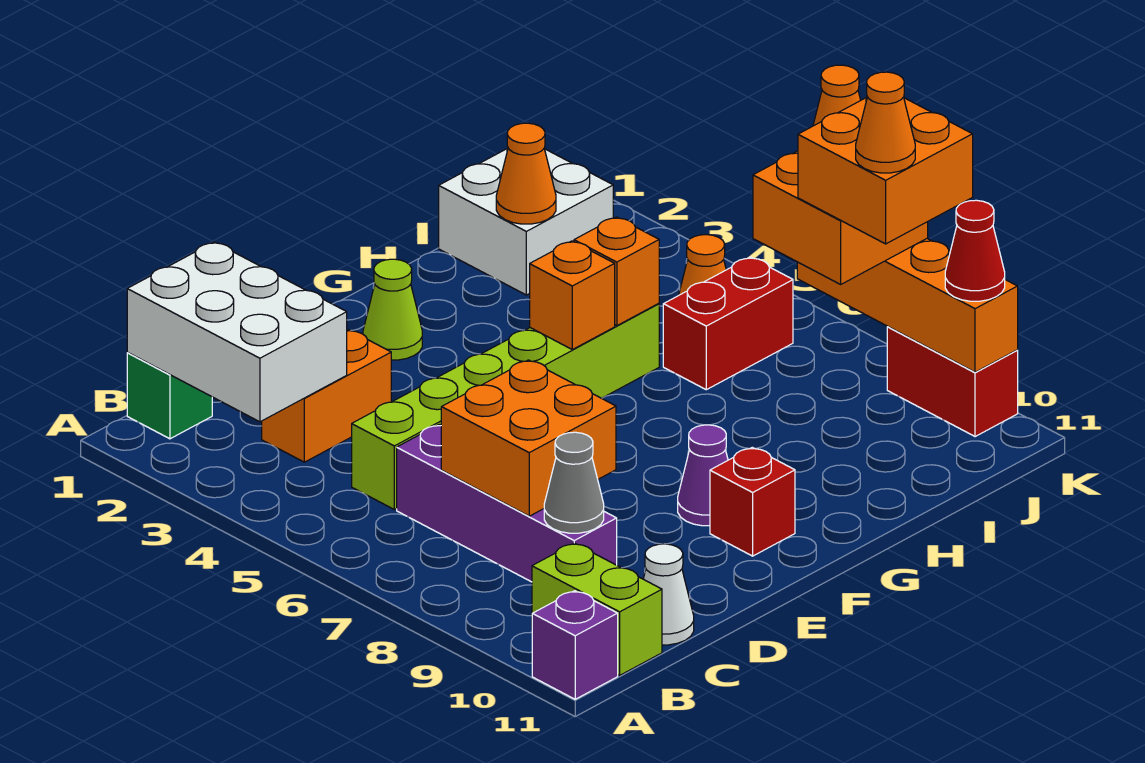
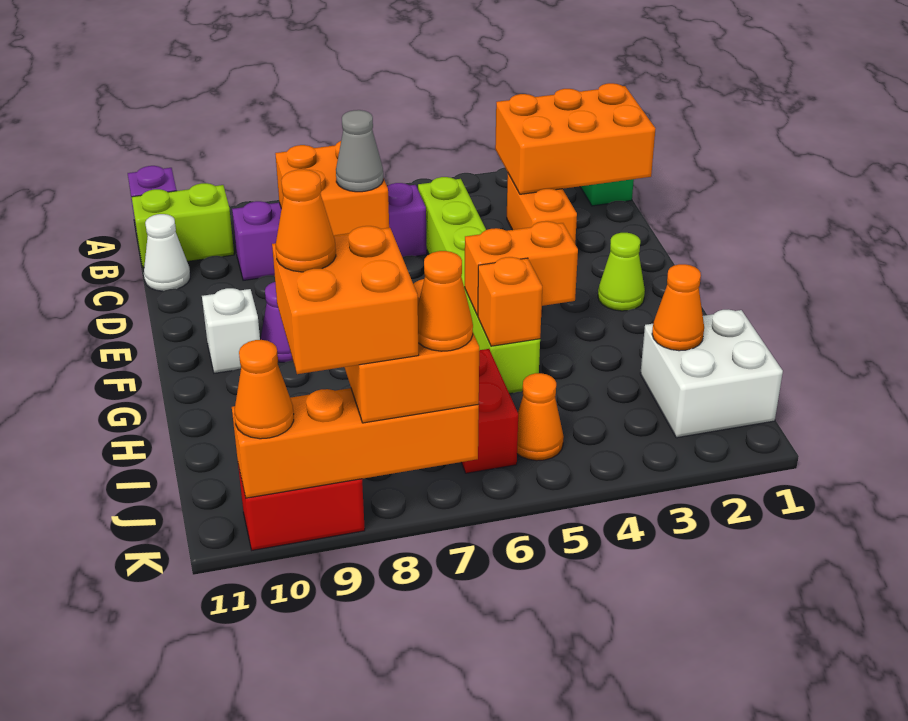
white brick B1:C3 level 2 -> orange brick B1:C3 level 2
grey cone C9 level 2 -> grey cone D7 level 3
red brick F10 level 1 -> white brick F10 level 1
orange brick G5 level 2 -> orange brick G4:G5 level 2
red cone K10 level 3 -> orange cone K10 level 3

